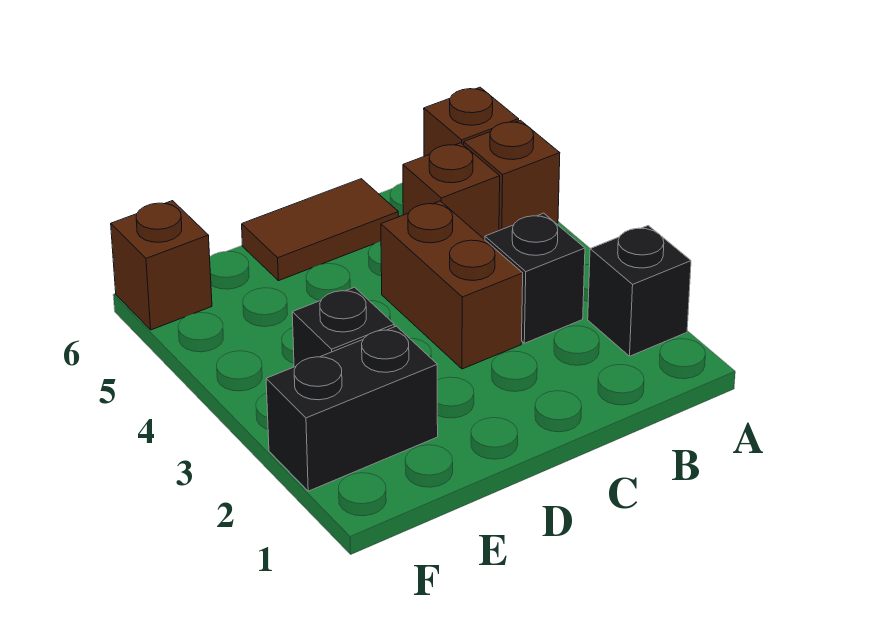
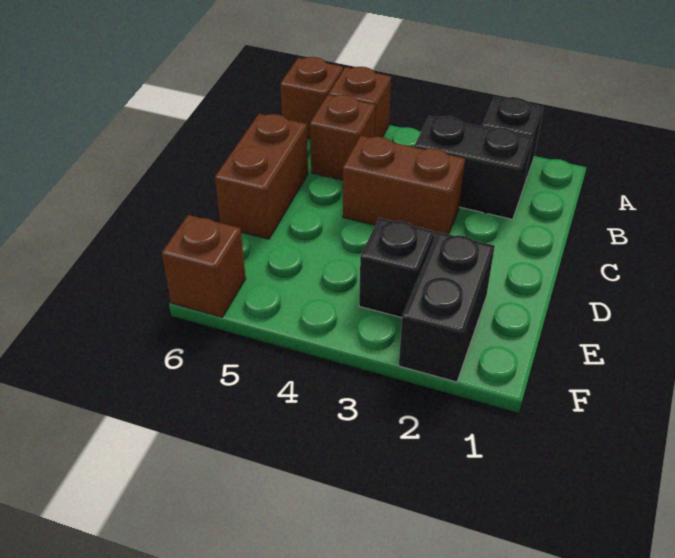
black brick B3 level 1 -> black brick B2:B3 level 1
brown tile C6:D6 level 1 -> brown brick C6:D6 level 1

